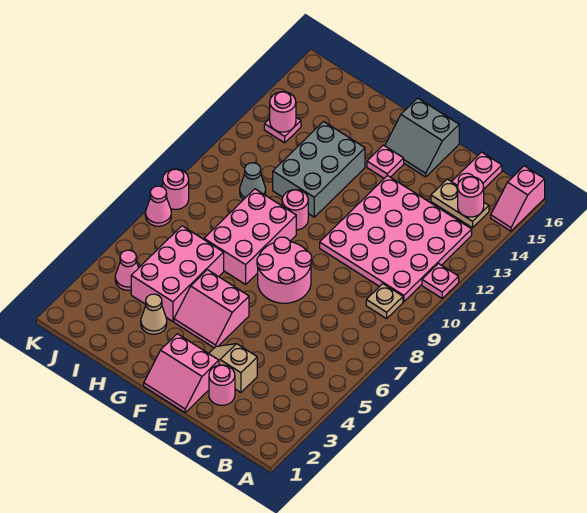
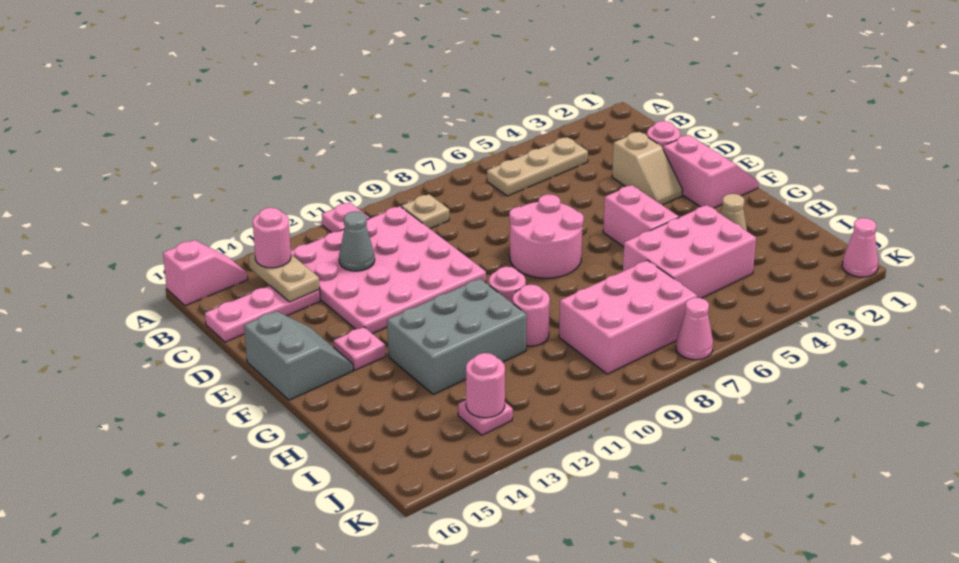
none -> tan plate B4:B6 level 1
pink brick G7:H9 level 1 -> pink brick I7:J9 level 1
grey cone I10 level 1 -> grey cone C12 level 2
pink cone J4 level 1 -> pink cone K1 level 1
pink round brick K8 level 1 -> pink round brick H10 level 1

